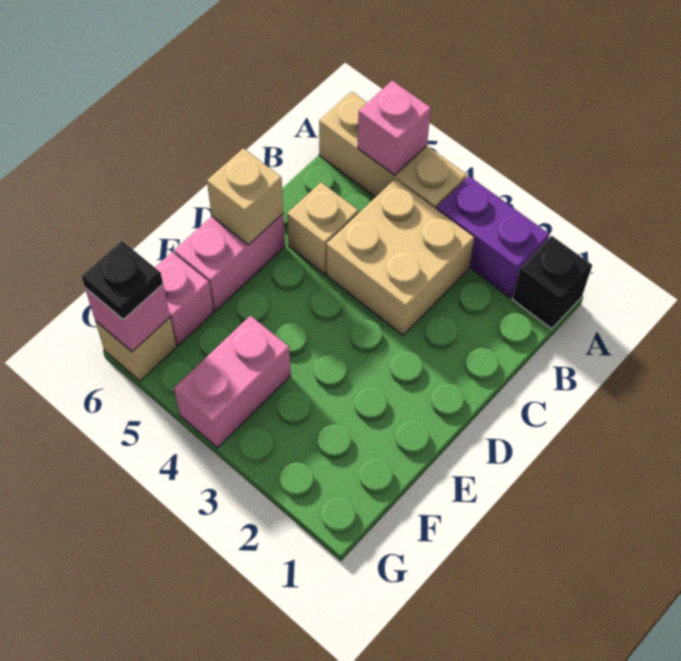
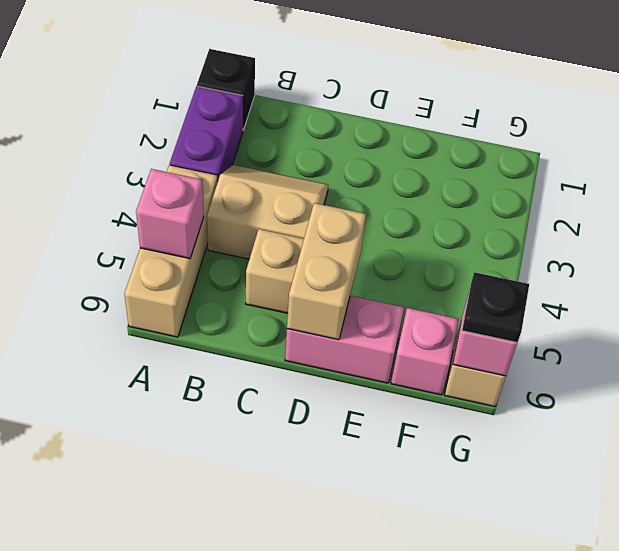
tan brick B3:C4 level 1 -> tan slope B3:C4 level 1 top 4
tan brick D6 level 2 -> tan brick D5:D6 level 2
pink brick F4:G4 level 1 -> none

